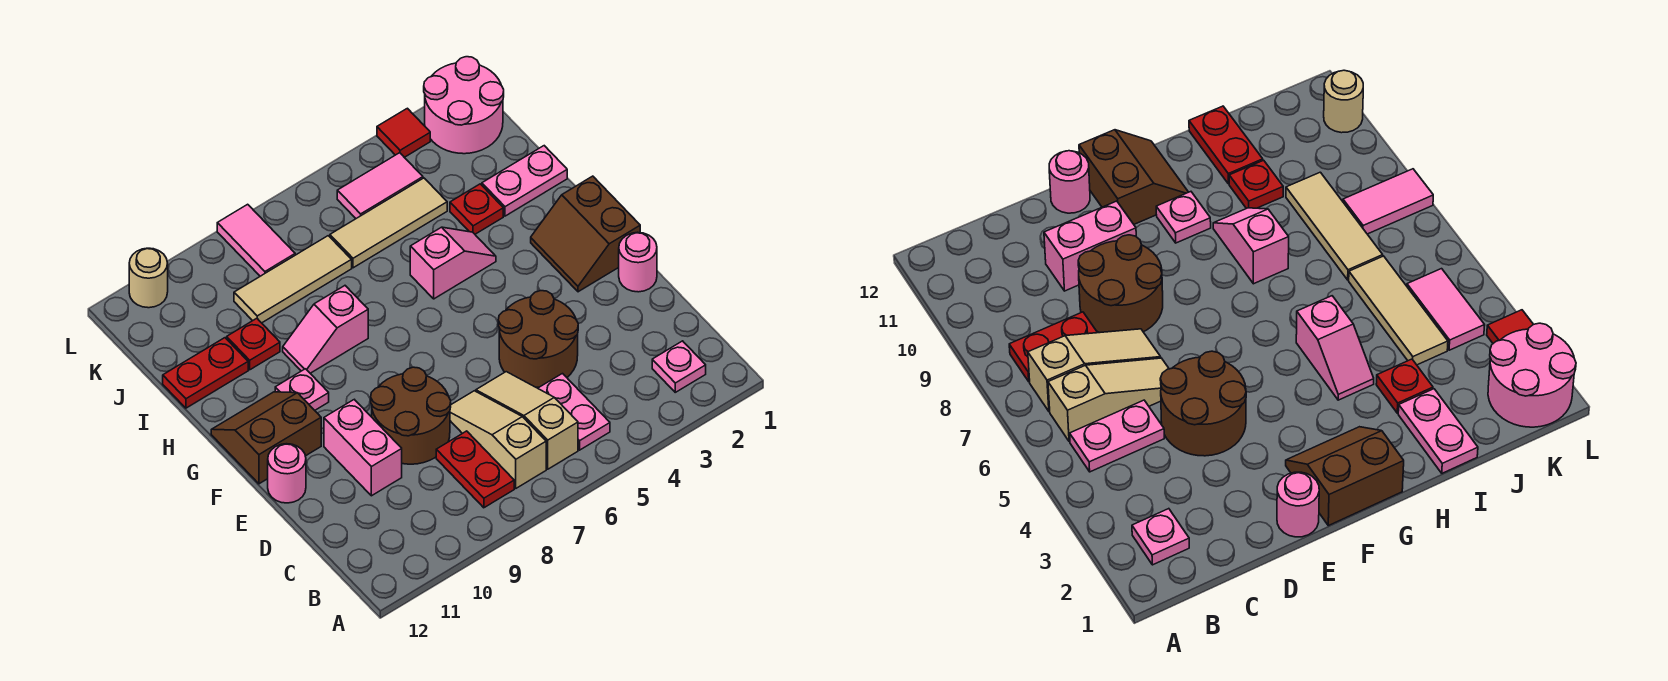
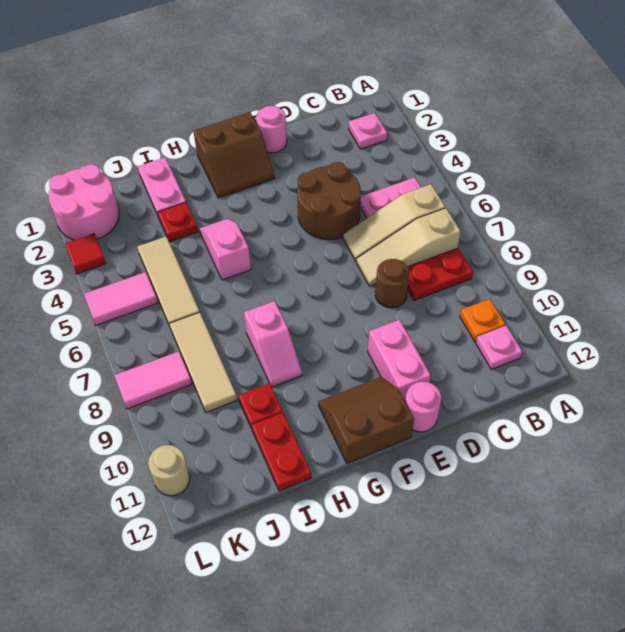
none -> orange plate B10 level 1
brown round brick D8:E9 level 1 -> brown round brick D8 level 1
pink brick D10:E10 level 1 -> pink brick E10:E11 level 1
brown slope F11:G12 level 1 top F -> brown slope F11:G12 level 1 top 12
pink plate G10 level 1 -> pink plate B11 level 1
pink tile K4:K5 level 1 -> pink tile K5:L5 level 1

